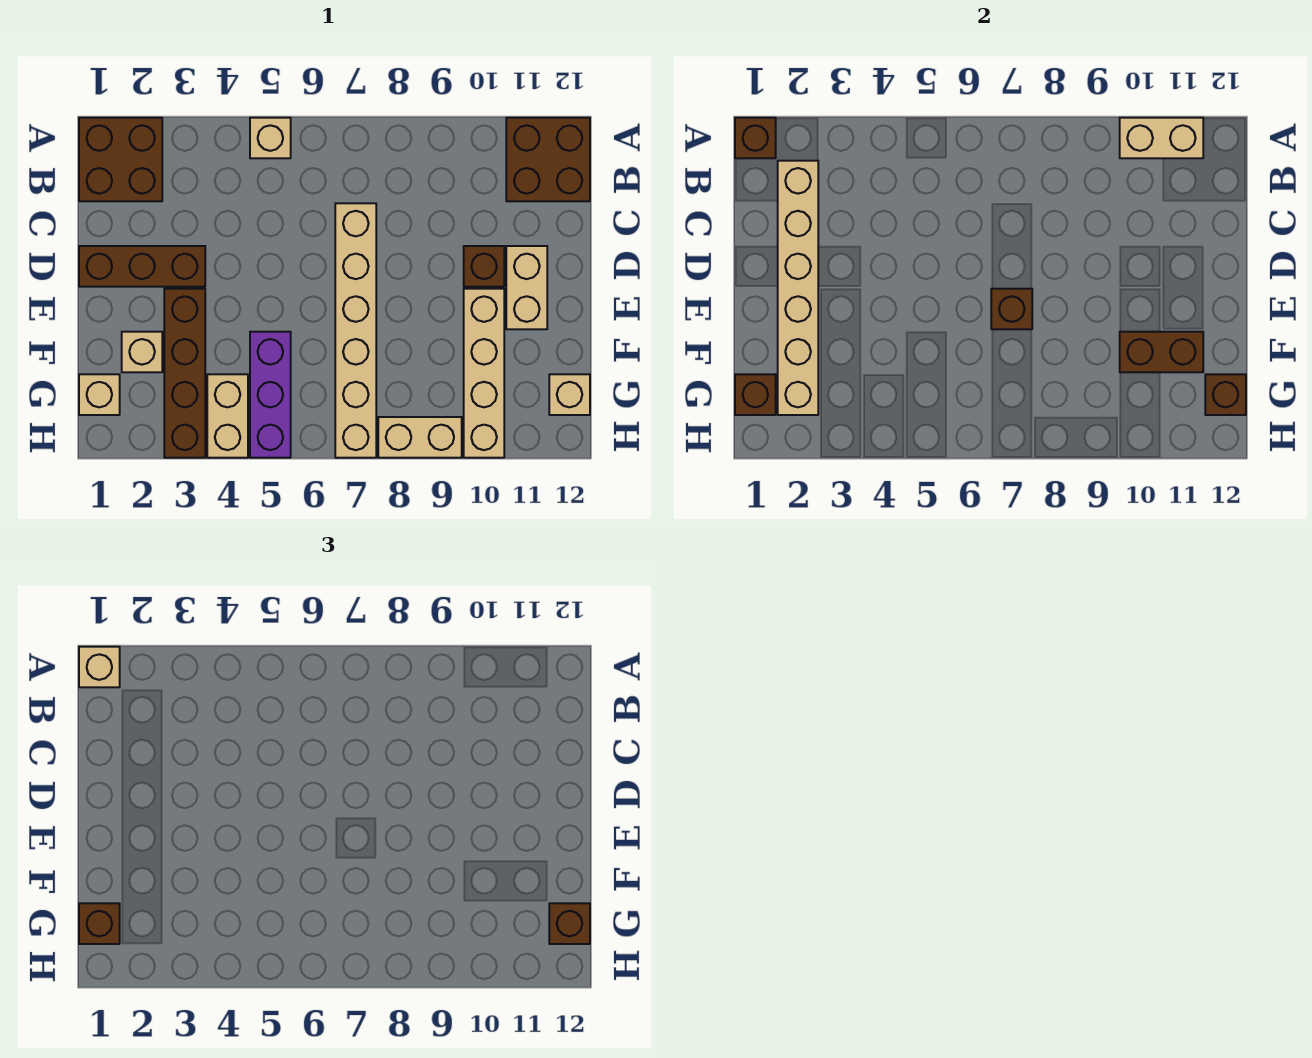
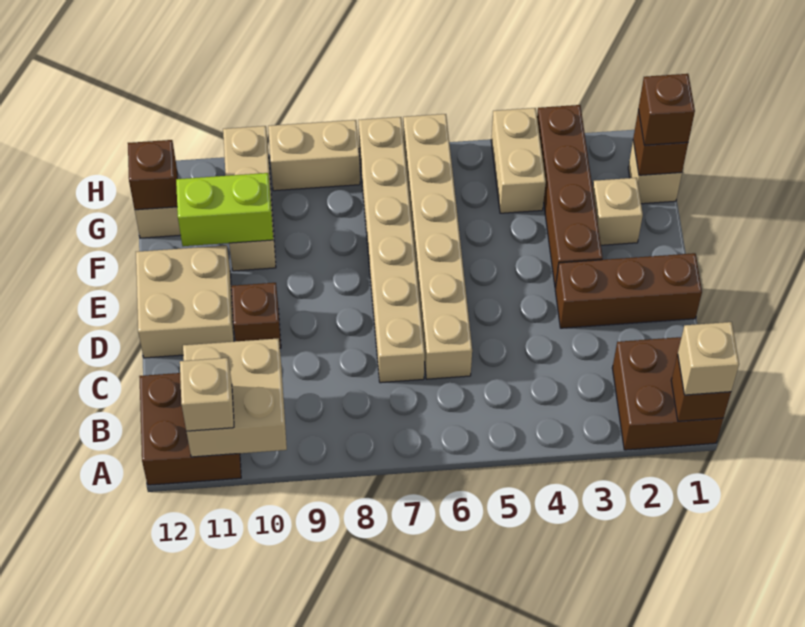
tan brick A5 level 1 -> tan brick A11 level 3
tan brick A10:A11 level 2 -> tan brick A10:B11 level 2
tan brick B2:G2 level 2 -> tan brick C6:H6 level 1
tan brick D11:E11 level 1 -> tan brick D11:E12 level 1
brown brick E7 level 2 -> none
tan brick E10:H10 level 1 -> tan brick F10:H10 level 1
purple brick F5:H5 level 1 -> none
brown brick F10:F11 level 2 -> lime brick F10:F11 level 2
brown brick G12 level 3 -> none

